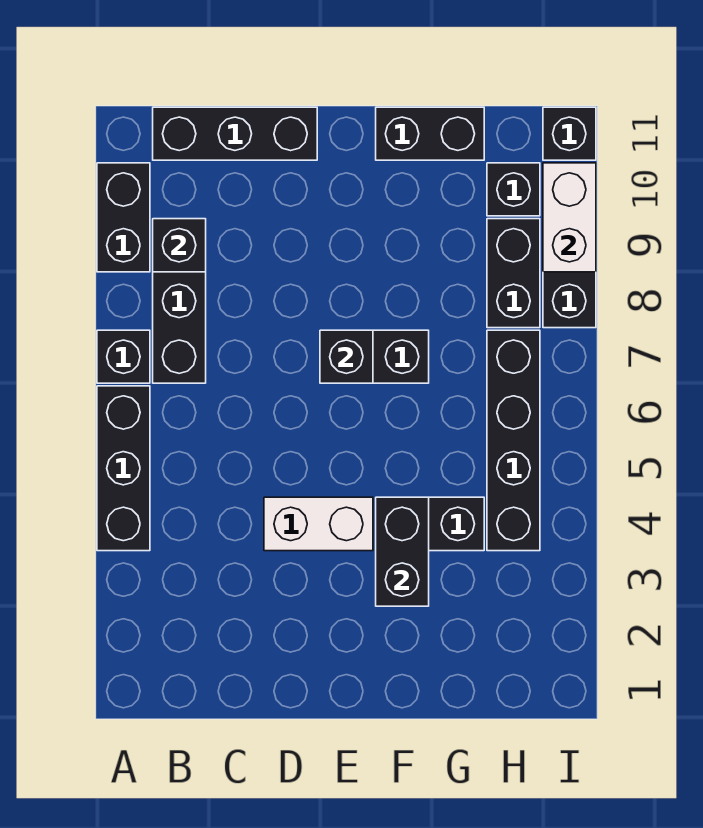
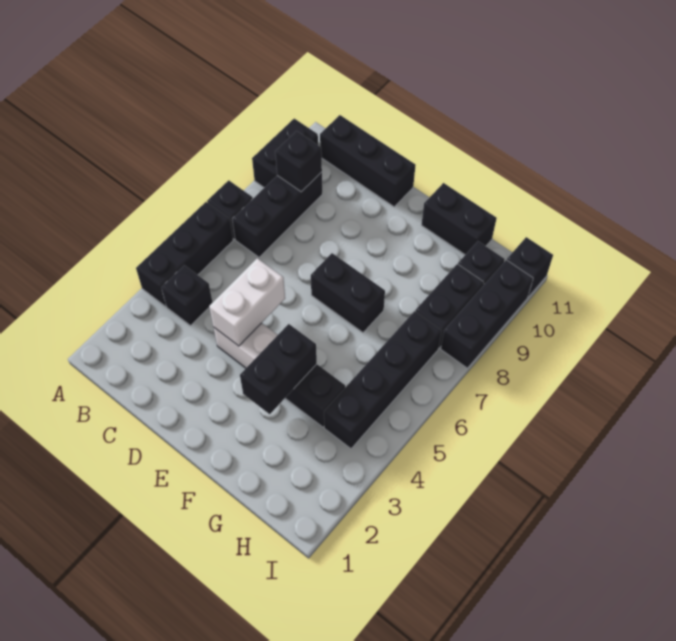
black brick E7 level 2 -> black brick B4 level 1
white brick I9:I10 level 2 -> white brick D4:D5 level 2

